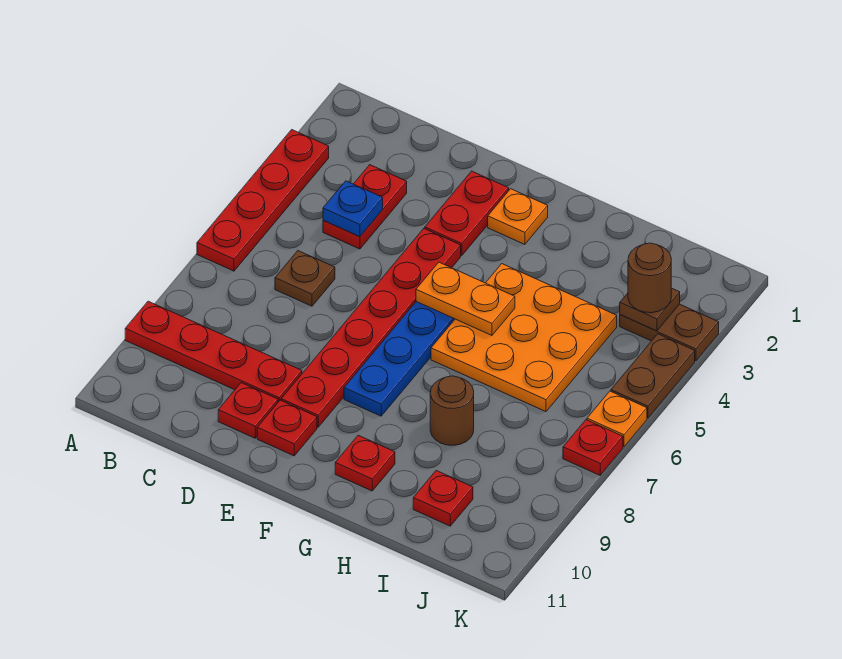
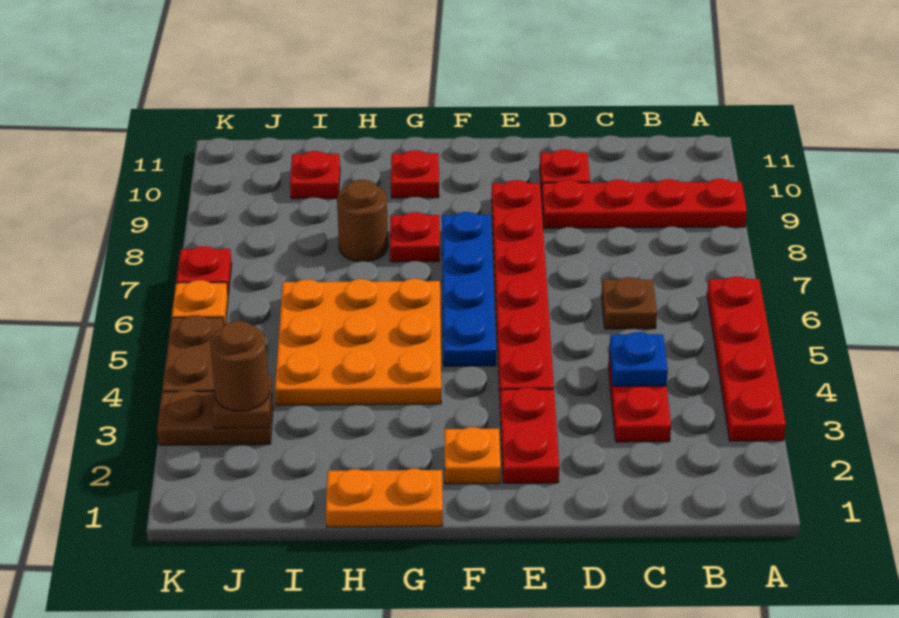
red plate E10 level 1 -> red plate G8 level 1
orange plate F5:G5 level 2 -> orange plate G1:H1 level 1

